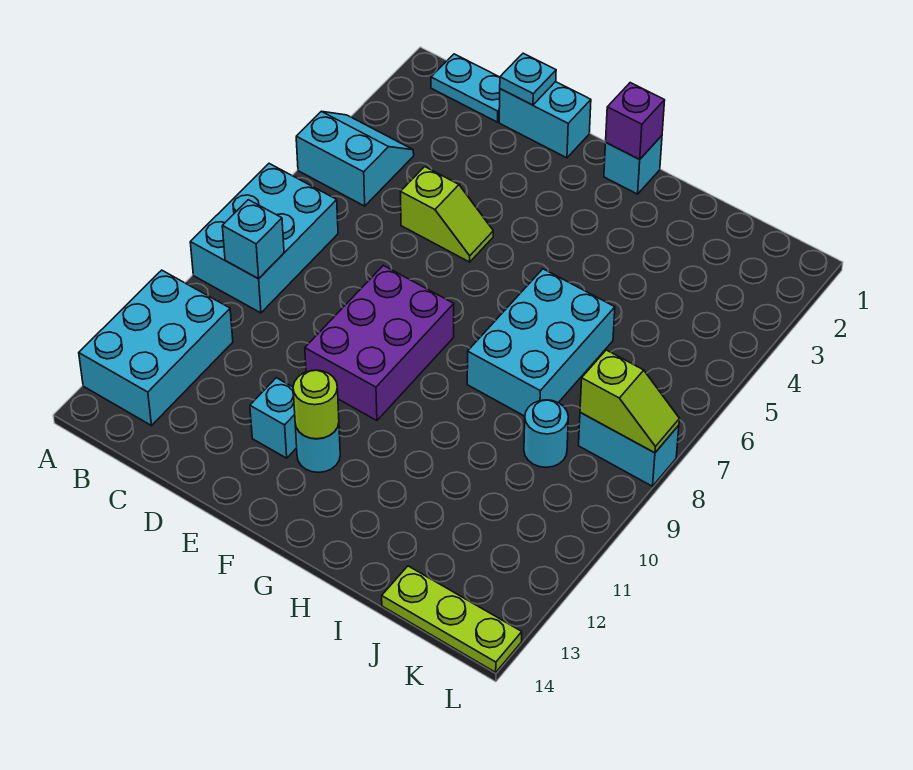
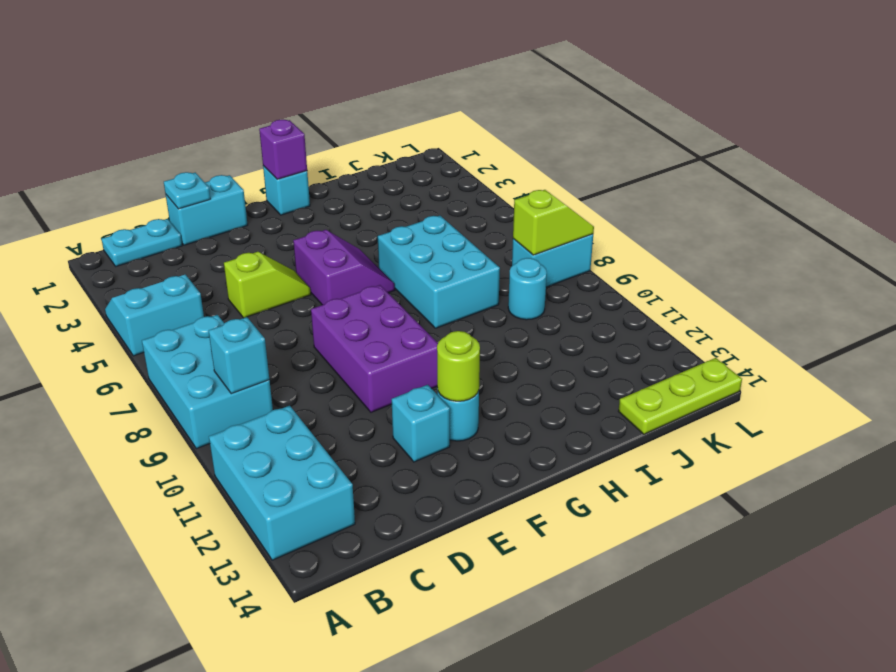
none -> purple slope F5:G6 level 1 top F

